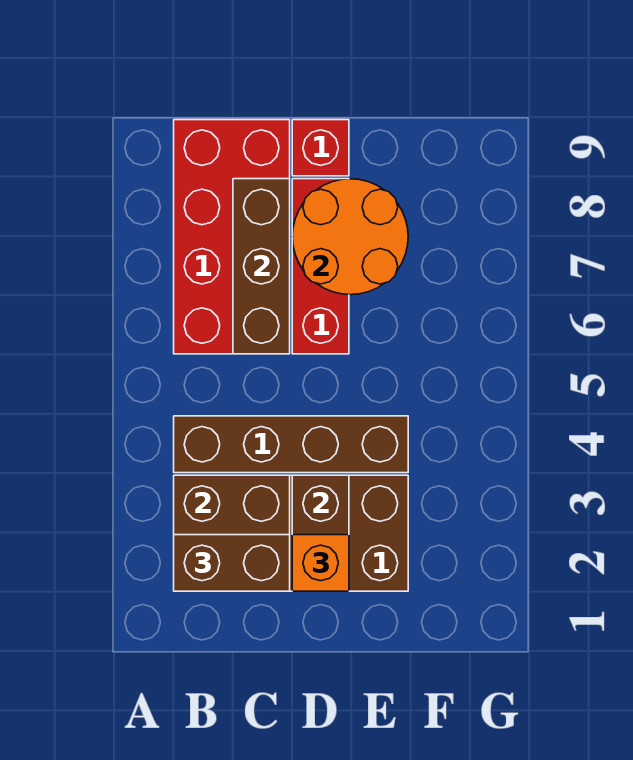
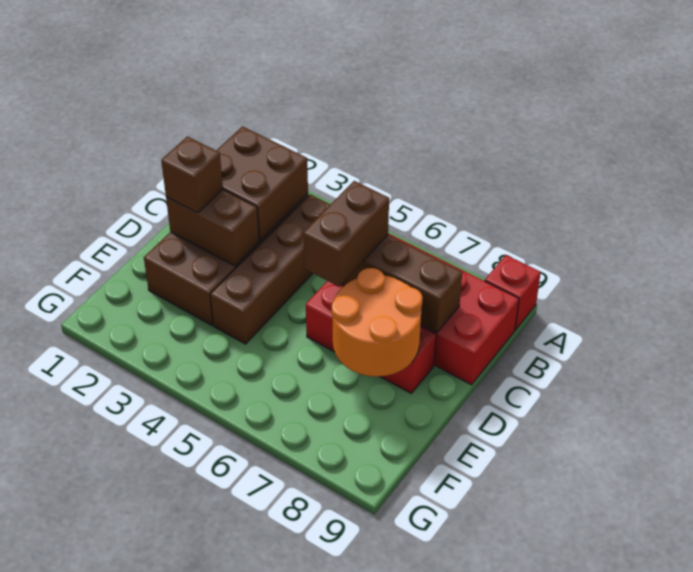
brown brick B2:C2 level 3 -> brown brick C6:D6 level 3
orange brick D2 level 3 -> brown brick D2 level 3
red brick D9 level 1 -> red brick A9 level 1

